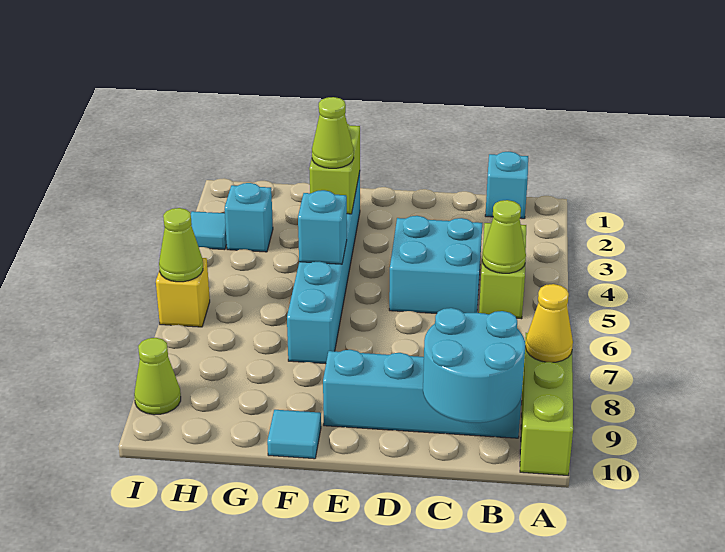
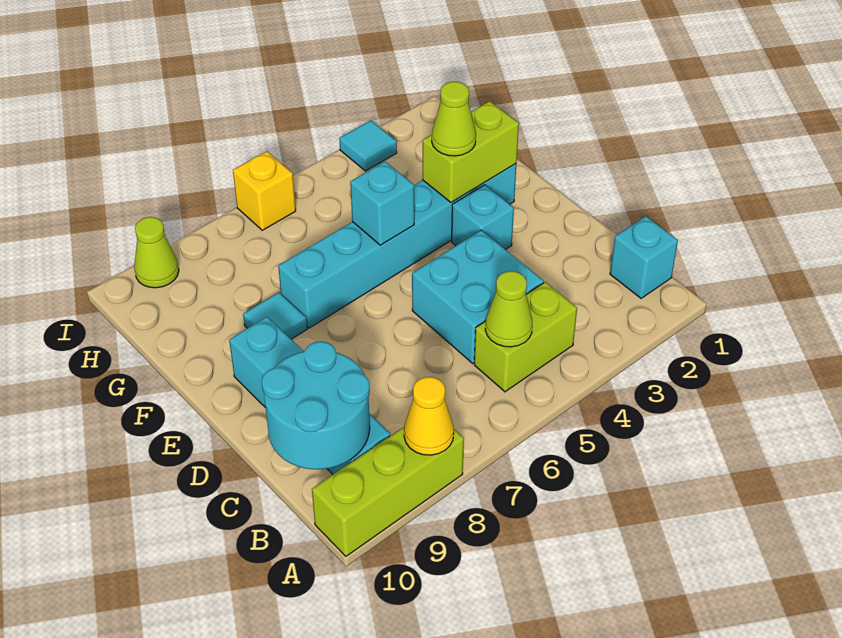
cyan tile F10 level 1 -> cyan tile F8 level 1
cyan brick H3 level 1 -> cyan brick E3 level 1
lime cone I6 level 2 -> none

